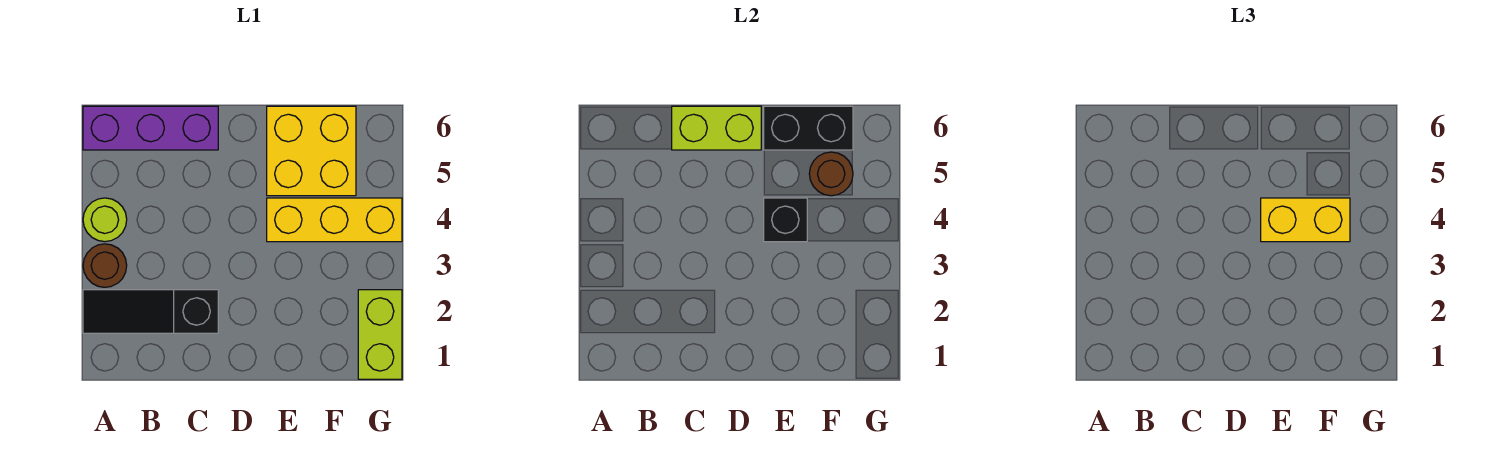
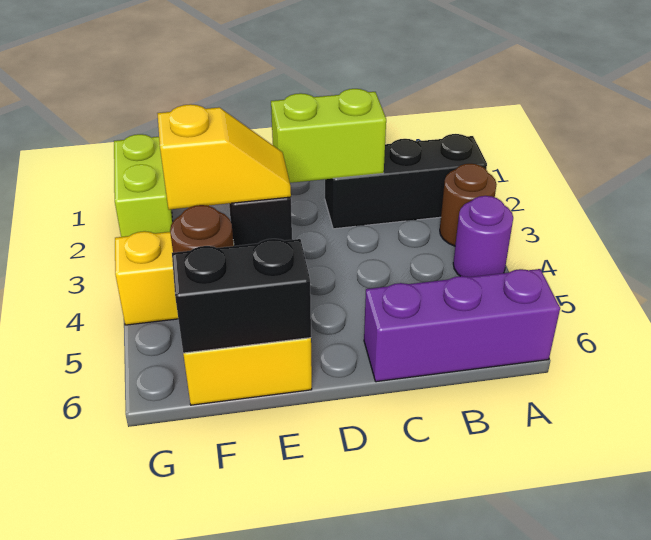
black slope A2:C2 level 1 top C -> black brick A2:C2 level 1
lime round brick A4 level 1 -> purple round brick A4 level 1
lime brick C6:D6 level 2 -> lime brick C2:D2 level 2
yellow brick E4:F4 level 3 -> yellow slope E4:F4 level 3 top F

